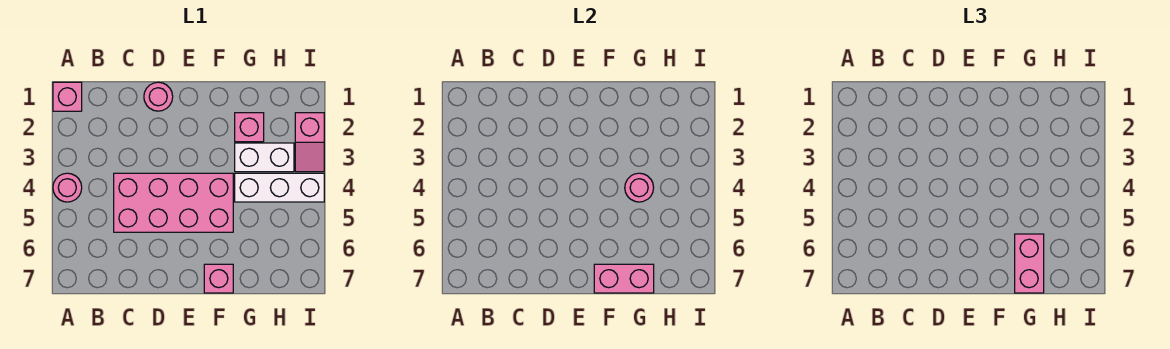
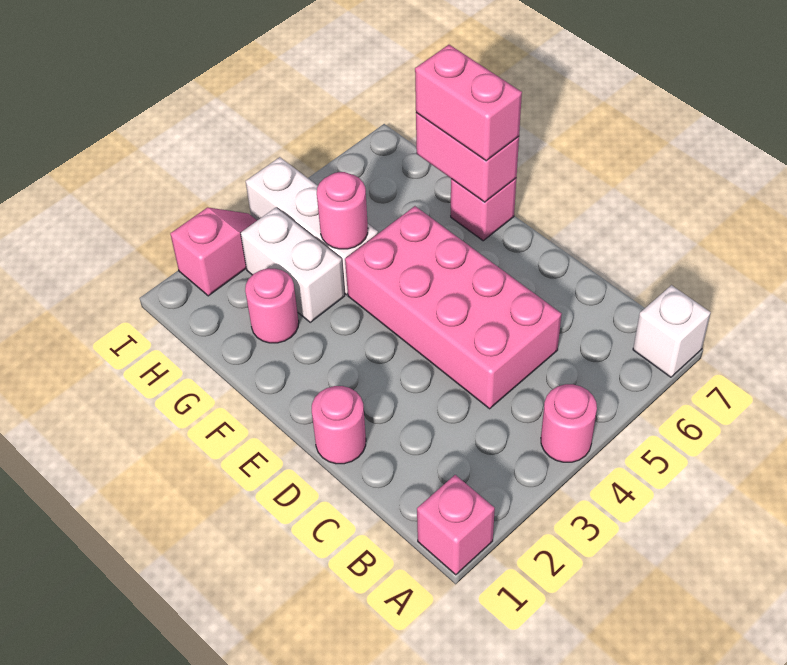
none -> white brick A7 level 1
pink brick G2 level 1 -> pink round brick G2 level 1
pink brick G6:G7 level 3 -> pink brick F7:G7 level 3

